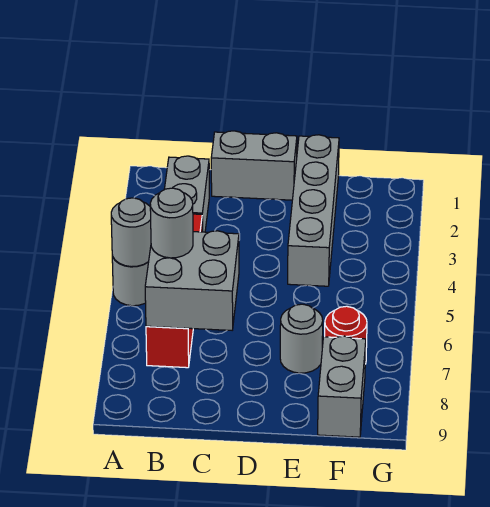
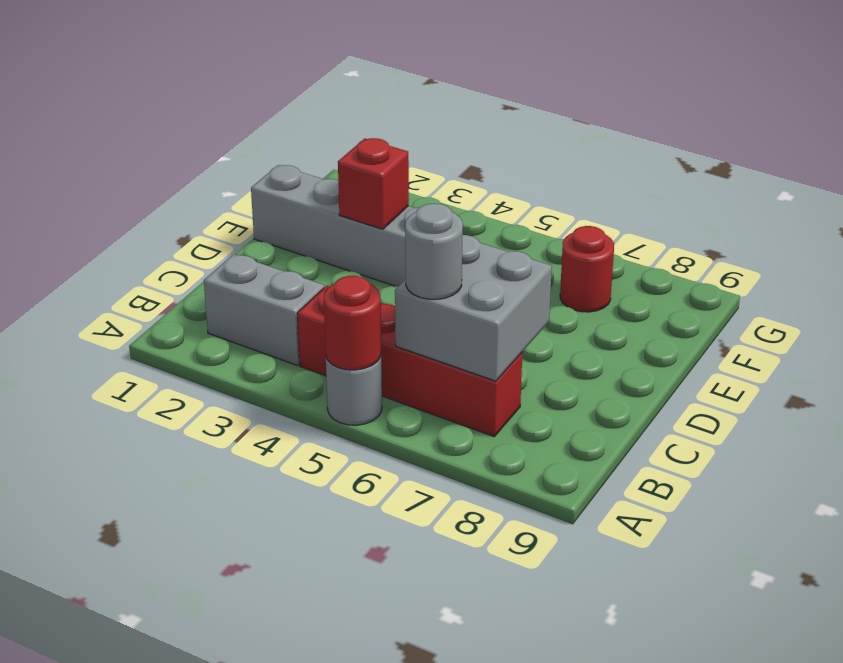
grey round brick A5 level 2 -> red round brick A5 level 2
grey brick C1:D1 level 1 -> none
none -> red brick E3 level 2
grey round brick E7 level 1 -> none
grey brick F8:F9 level 1 -> none

